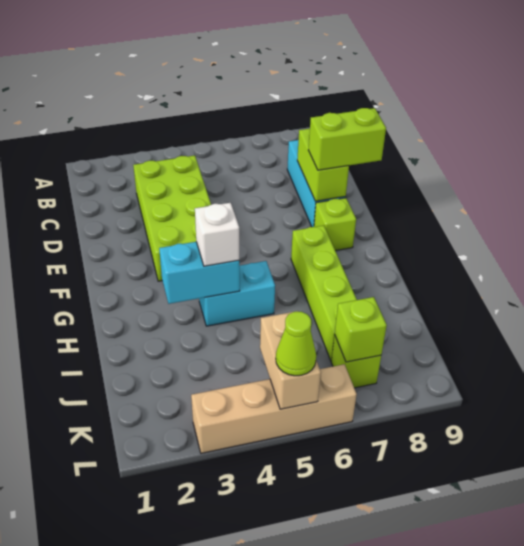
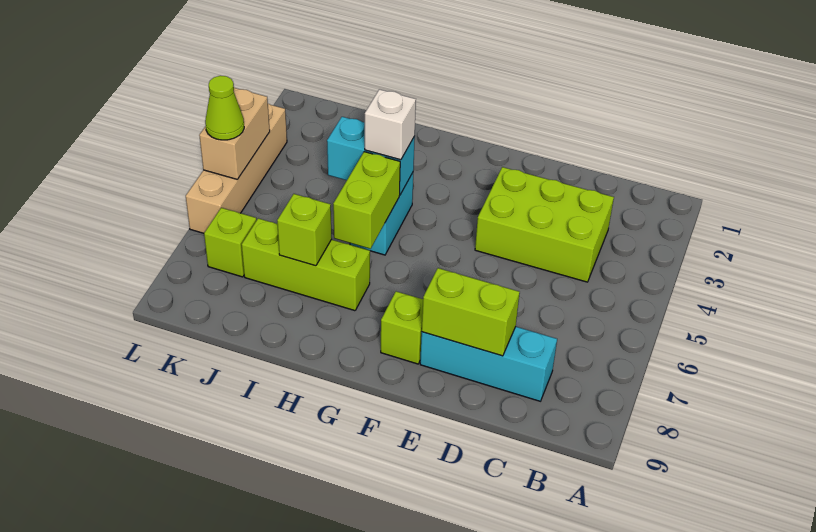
lime brick C3:F4 level 1 -> lime brick C3:E4 level 1
lime brick E8:E9 level 3 -> lime brick H5:H6 level 2
lime brick G7:J7 level 1 -> lime brick H7:J7 level 1
cyan brick H3:H4 level 2 -> cyan brick H4:I4 level 2
tan brick K5:L5 level 2 -> tan brick L4:L5 level 2
lime brick K7 level 2 -> lime brick I7 level 2

